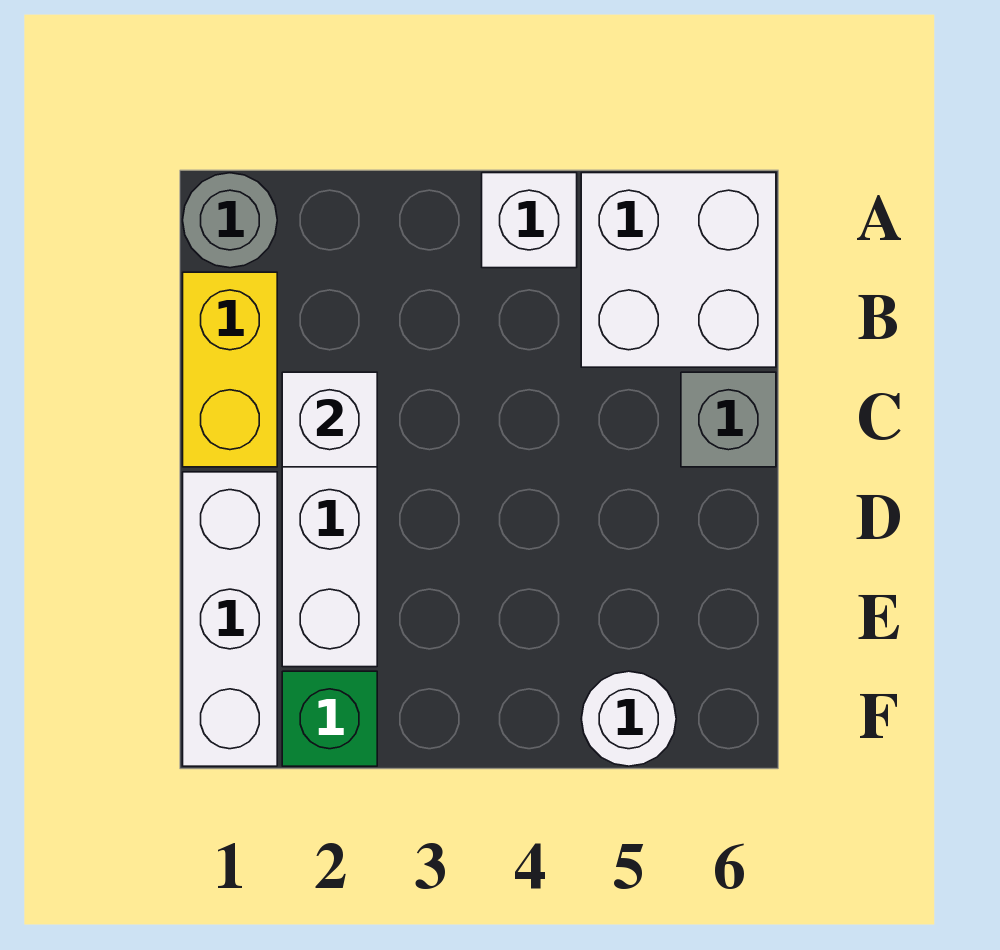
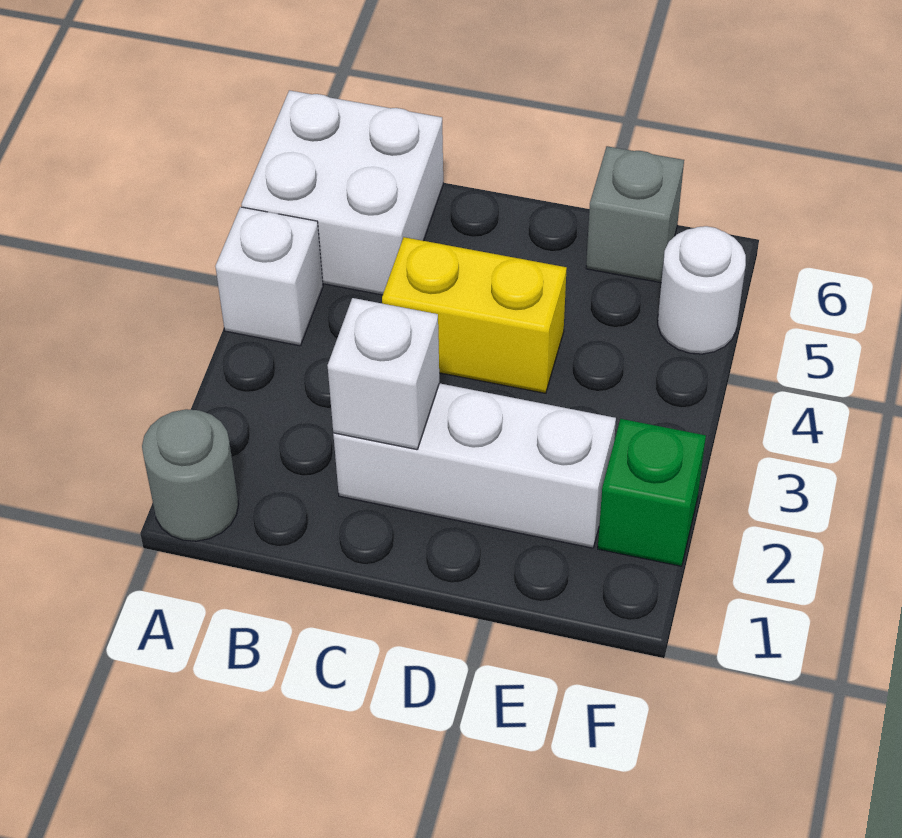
yellow brick B1:C1 level 1 -> yellow brick C4:D4 level 1
grey brick C6 level 1 -> grey brick E6 level 1
white brick D1:F1 level 1 -> none

